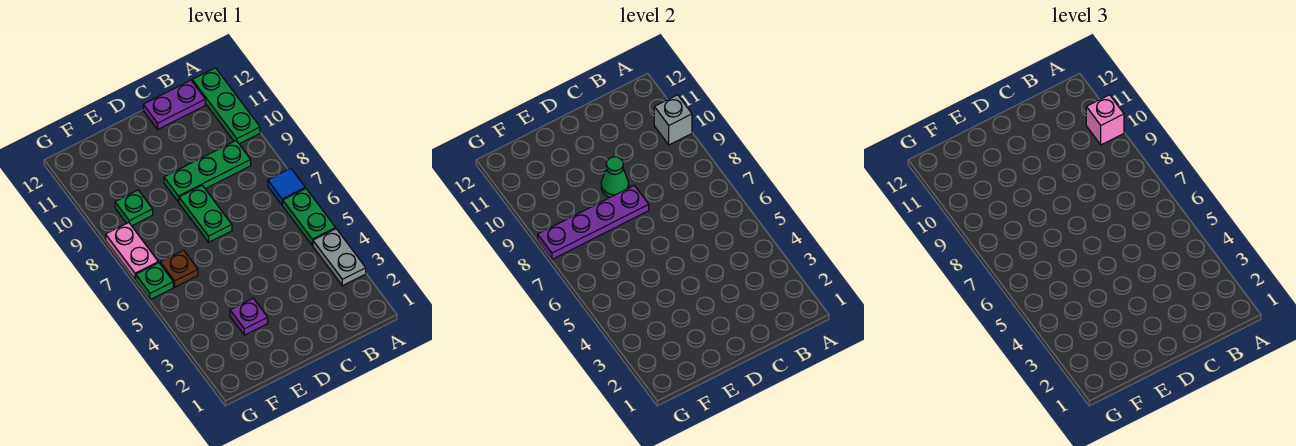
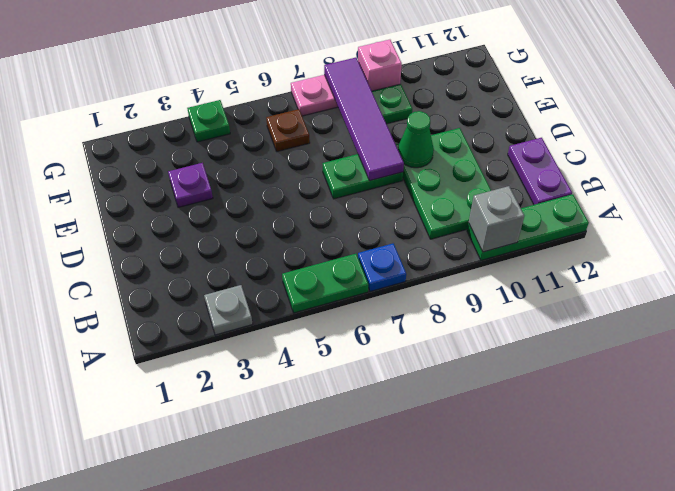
grey plate A3:A4 level 1 -> grey plate A3 level 1
blue tile A7 level 1 -> blue plate A7 level 1
pink brick A10 level 3 -> pink brick G9 level 1
green plate B9:D9 level 1 -> green plate B9:D10 level 1
purple plate D8:G8 level 2 -> purple tile D8:G8 level 2
green plate G6 level 1 -> green plate G4 level 1

